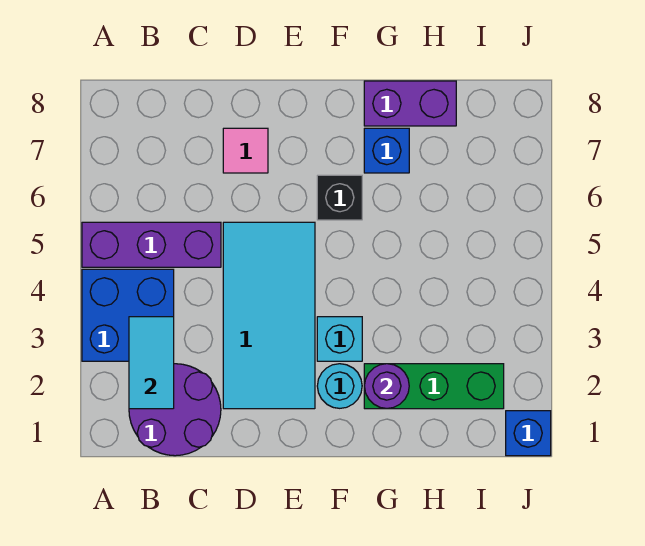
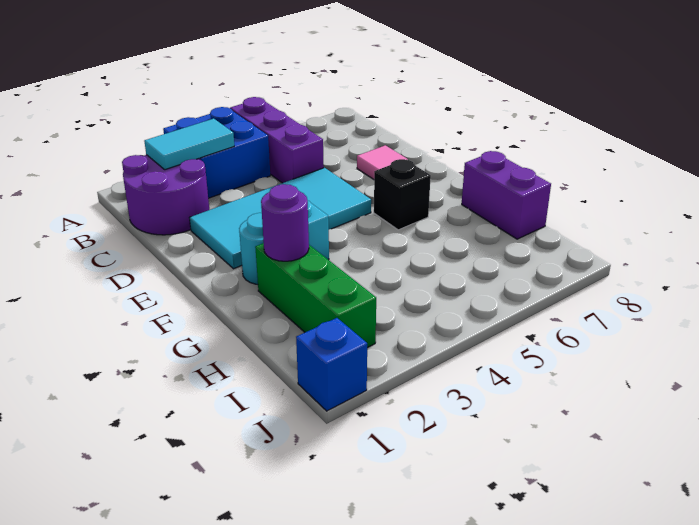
blue brick G7 level 1 -> none

